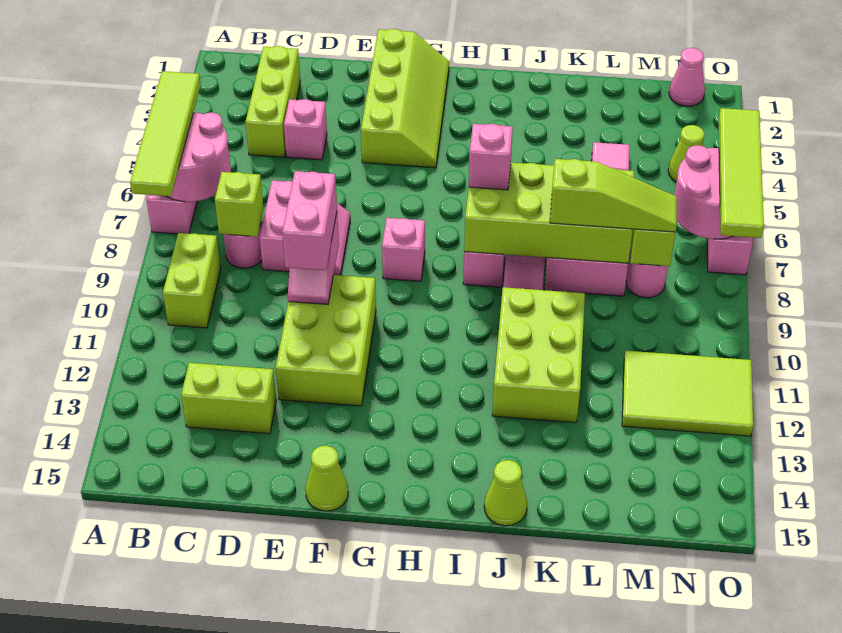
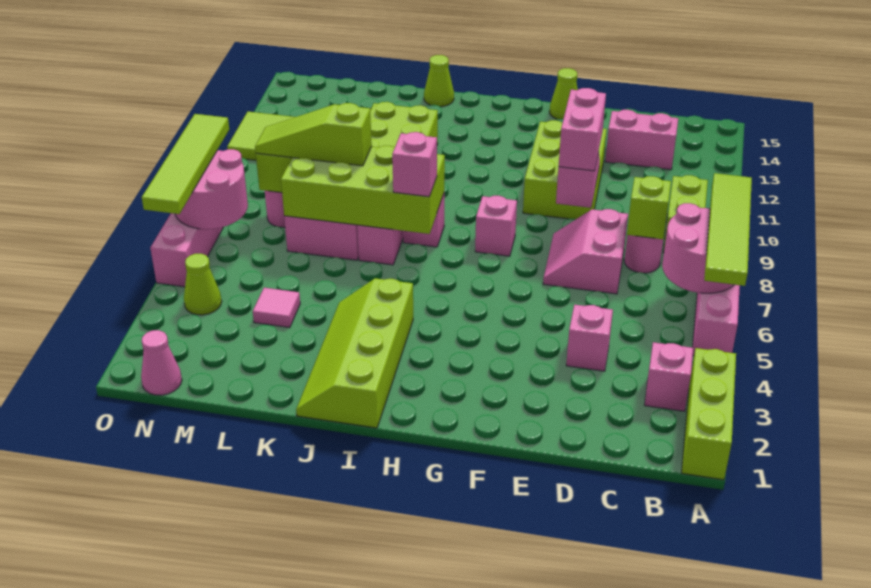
none -> pink brick B3 level 1
lime brick C2:C4 level 1 -> lime brick A1:A3 level 1
lime brick C13:D13 level 1 -> pink brick C13:D13 level 1
lime slope F1:G4 level 1 top F -> lime slope I1:J4 level 1 top I

